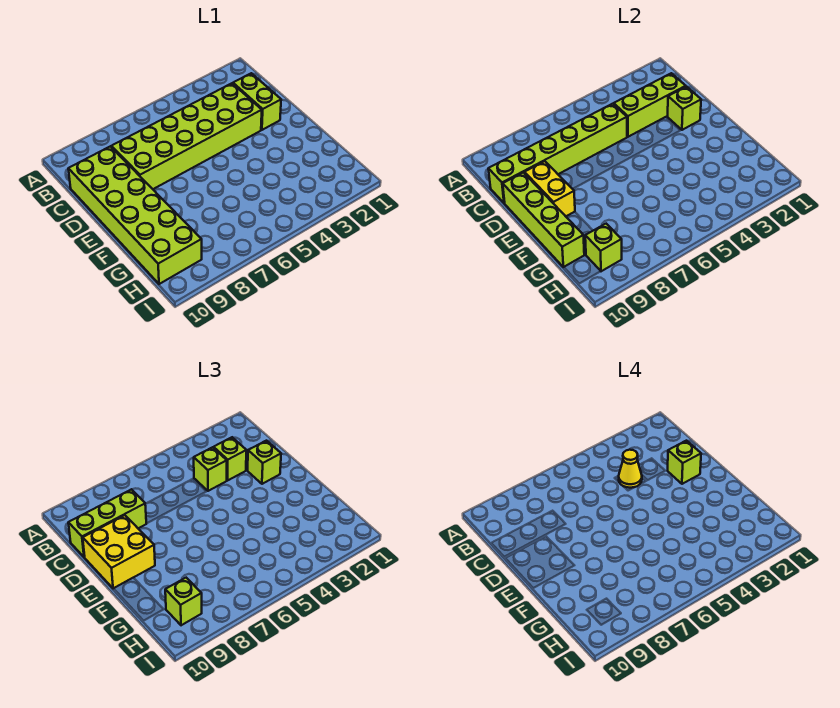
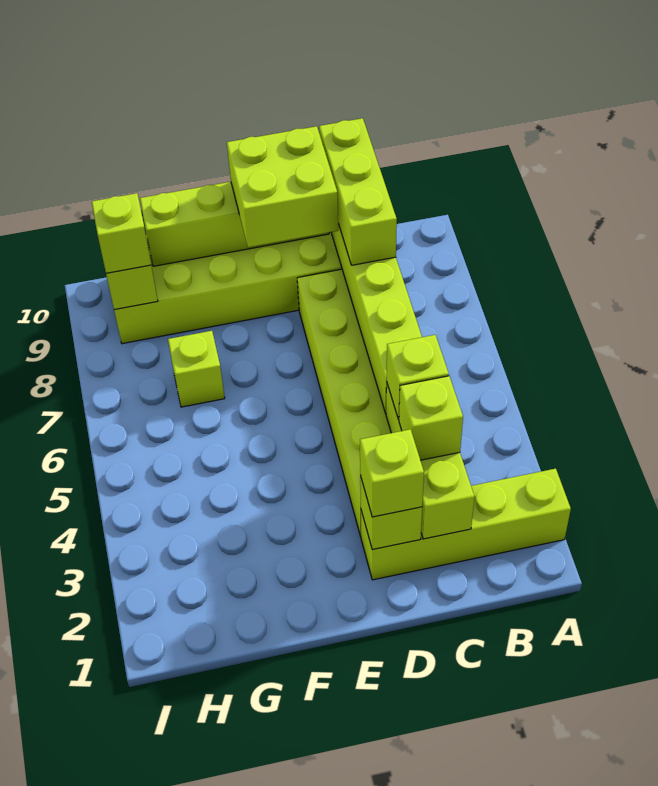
lime brick C2:D2 level 1 -> lime brick A2:D2 level 1
yellow cone C4 level 4 -> none
lime brick D2 level 4 -> lime brick G7 level 1
yellow brick D9:E9 level 2 -> none
yellow brick D9:E10 level 3 -> lime brick D9:E10 level 3

